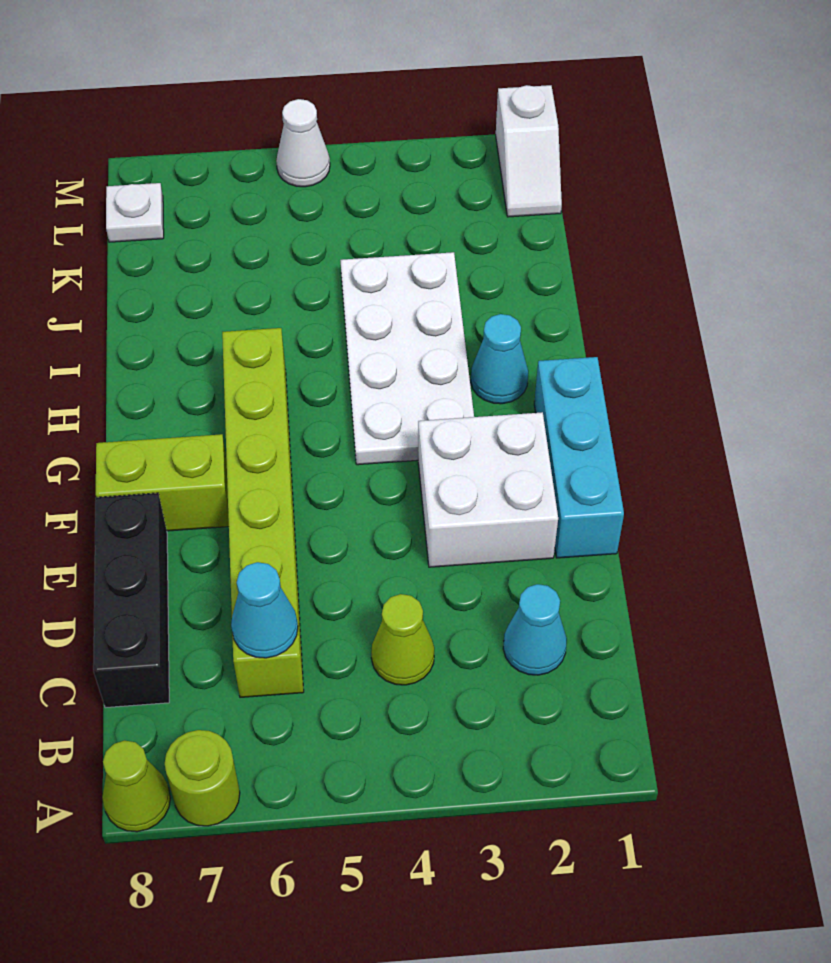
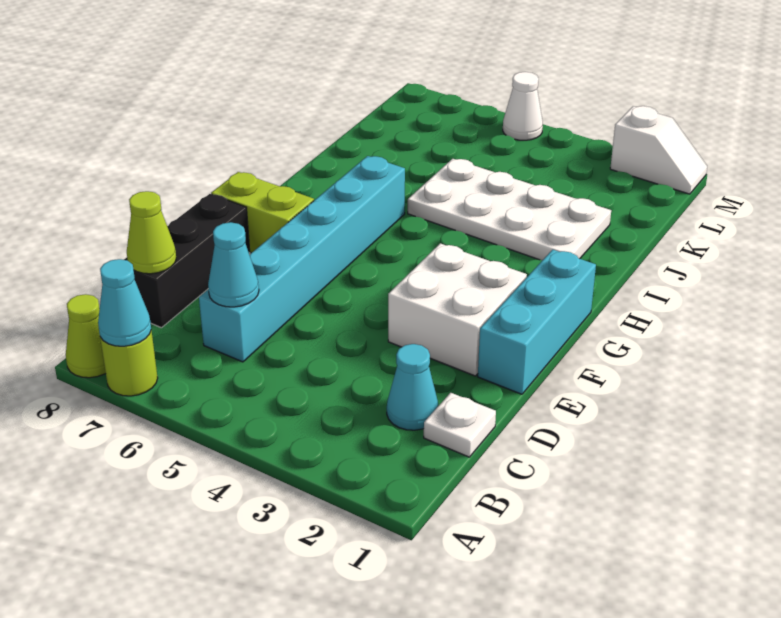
lime cone C4 level 1 -> lime cone C8 level 2
lime brick C6:H6 level 1 -> cyan brick C6:H6 level 1
white plate G3:J4 level 1 -> white plate I2:J5 level 1
cyan cone H2 level 1 -> cyan cone A7 level 2
white slope L1:M1 level 1 top M -> white slope M1:M2 level 1 top 2
white plate L8 level 1 -> white plate C1 level 1

